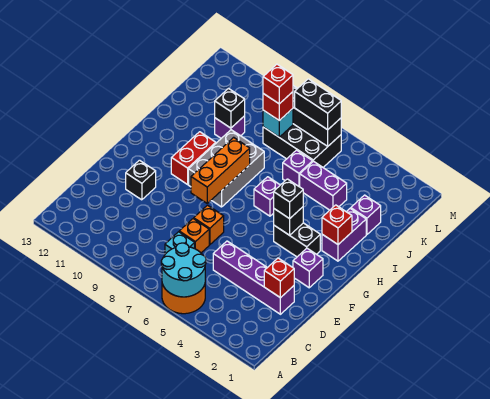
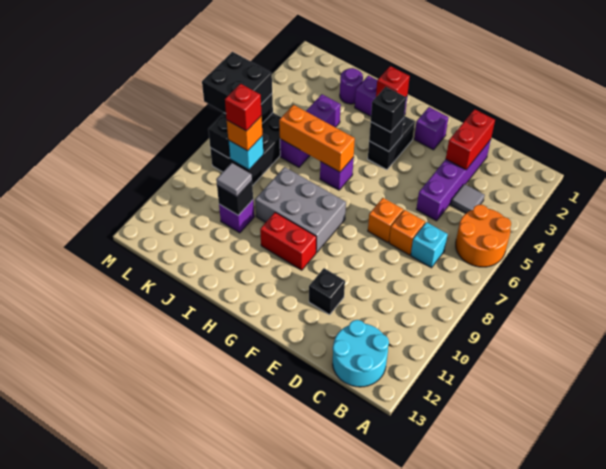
cyan round brick A5:B6 level 2 -> cyan round brick B12:C13 level 1
none -> grey tile C4 level 1
red brick D2 level 2 -> red brick D2:D3 level 2
orange brick F8:H8 level 2 -> orange brick H6:J6 level 2
purple brick J2 level 1 -> purple round brick J2 level 1
none -> grey tile J10 level 3
red brick K8 level 3 -> orange brick K8 level 3
black brick L6:L7 level 3 -> black brick L6:M7 level 3

